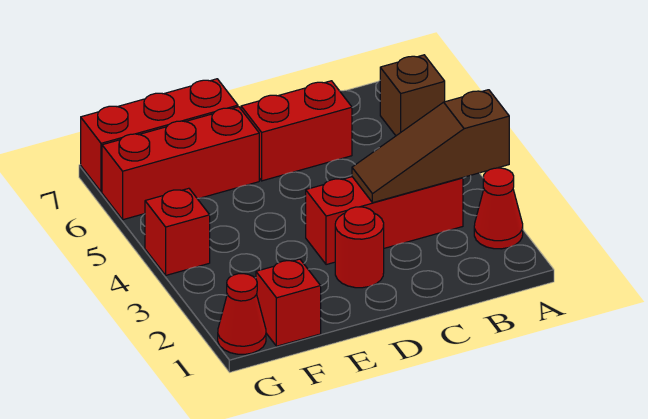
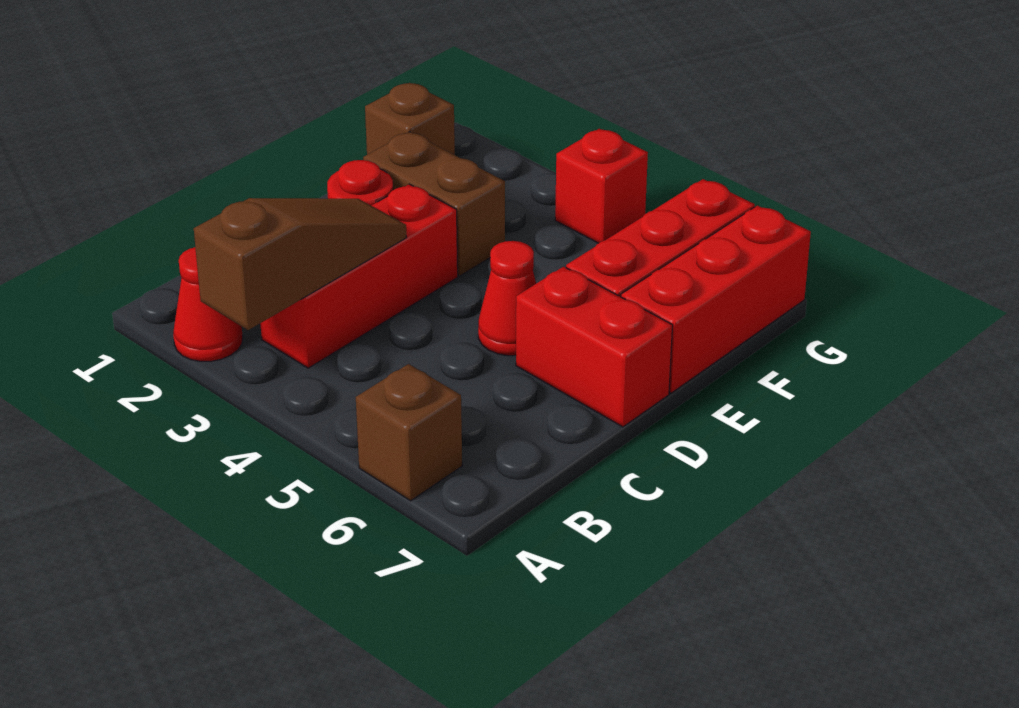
red brick C6:D6 level 1 -> red brick D6:D7 level 1
none -> brown brick E2:E3 level 1
red brick F1 level 1 -> brown brick F1 level 1
red cone G1 level 1 -> red cone D5 level 1

